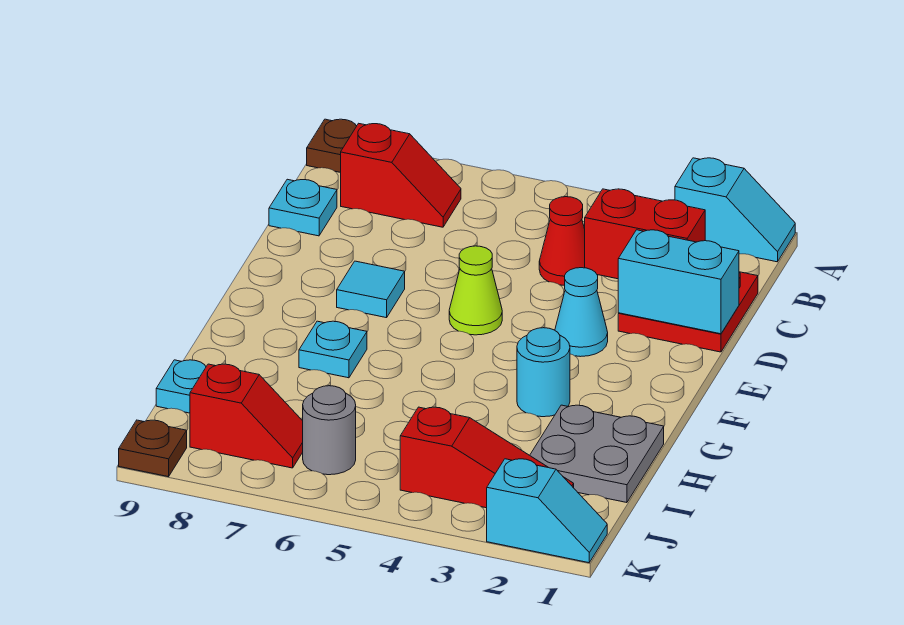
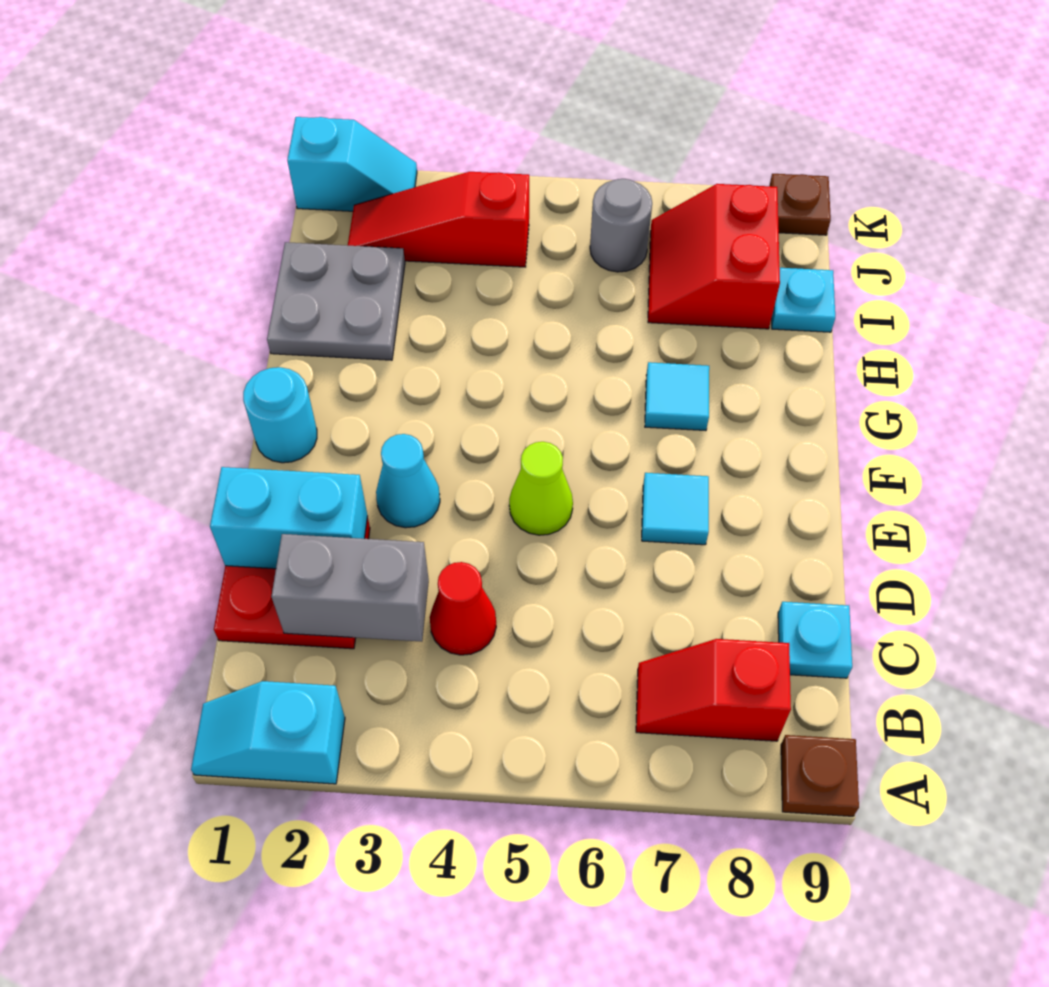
red brick C2:C3 level 2 -> grey brick C2:C3 level 2
cyan round brick G3 level 1 -> cyan round brick F1 level 1
cyan plate G7 level 1 -> cyan tile G7 level 1
red slope J7:J8 level 1 top 8 -> red slope I7:J8 level 1 top 8
cyan slope K1:K2 level 1 top 2 -> cyan slope K1:K2 level 1 top 1

